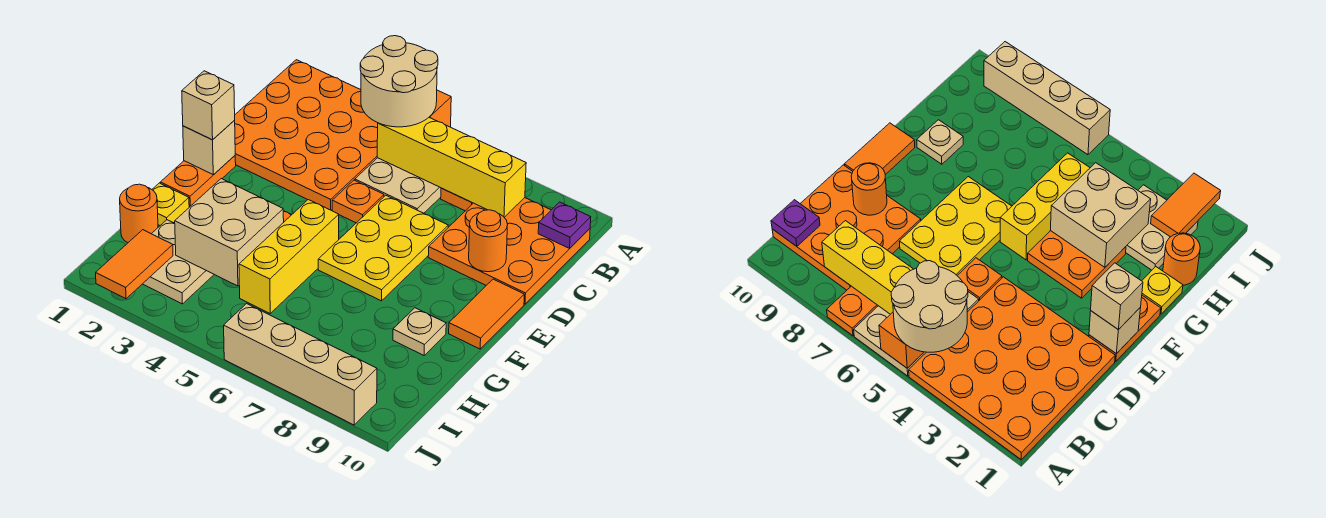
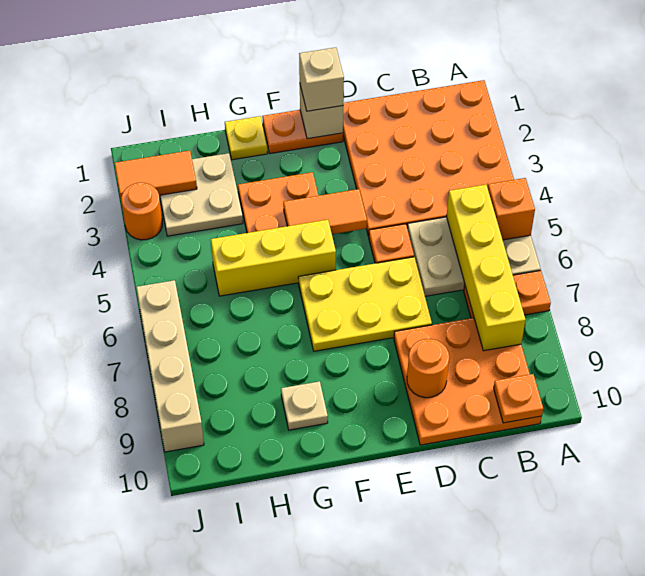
tan round brick A4:B5 level 3 -> none
purple plate B10 level 2 -> orange plate B10 level 2
orange tile E10:F10 level 1 -> orange tile E4:F4 level 2
tan brick G3:H4 level 2 -> none
orange round brick H1 level 1 -> orange round brick J3 level 1

